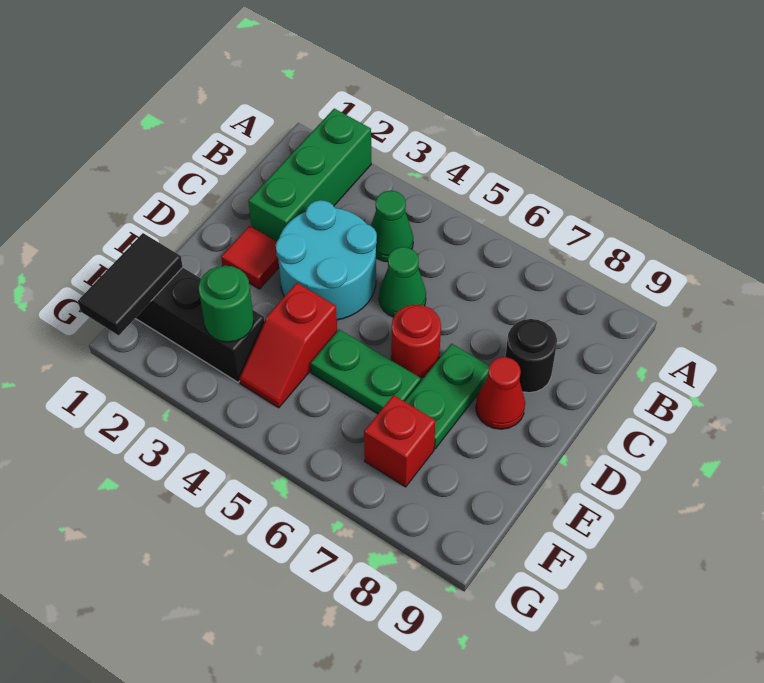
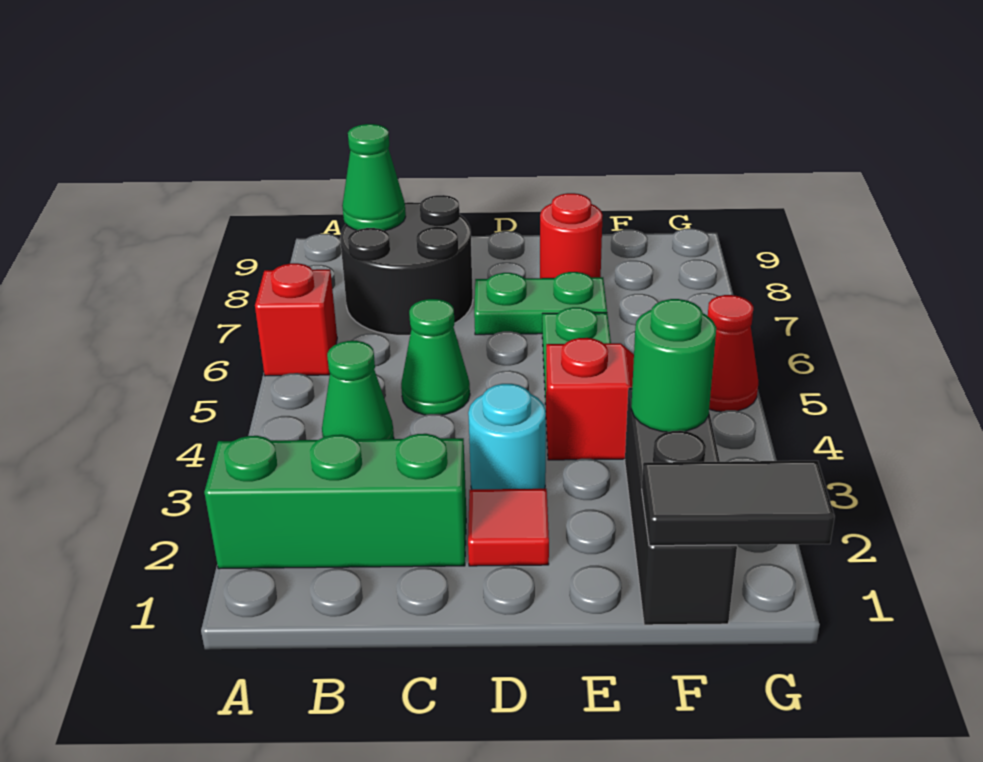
none -> green cone B8 level 2
cyan round brick C3:D4 level 1 -> cyan round brick D3 level 1
black round brick C8 level 1 -> black round brick B7:C8 level 1
red round brick D6 level 1 -> red round brick E8 level 1
red cone D8 level 1 -> red cone G5 level 1
red brick F7 level 1 -> red brick A6 level 1

